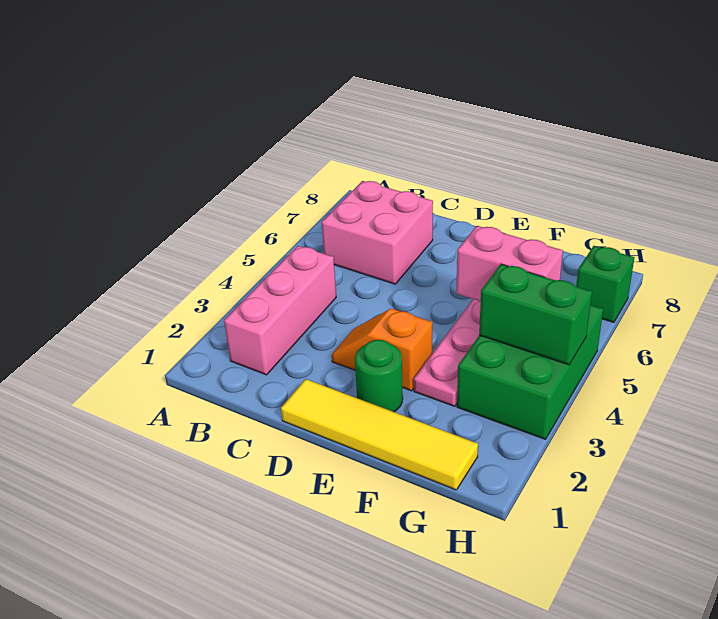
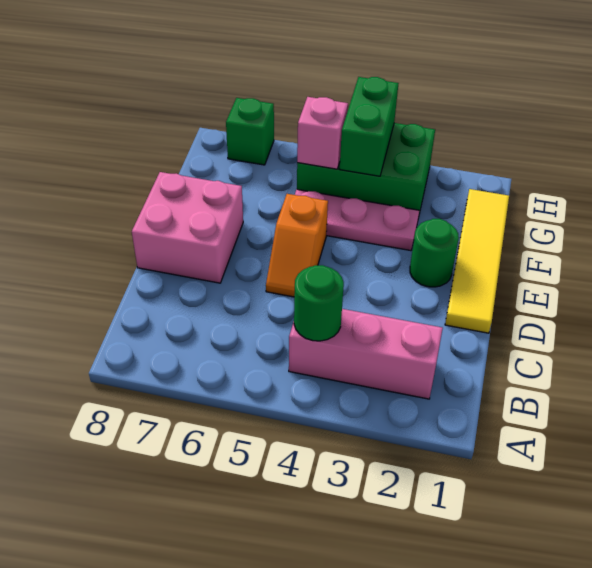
none -> green round brick B4 level 2
pink brick B6:C7 level 1 -> pink brick D7:E8 level 1
orange slope D3:E3 level 1 top E -> orange slope D5:E5 level 1 top E
pink brick F5:G5 level 2 -> pink brick G5 level 2

